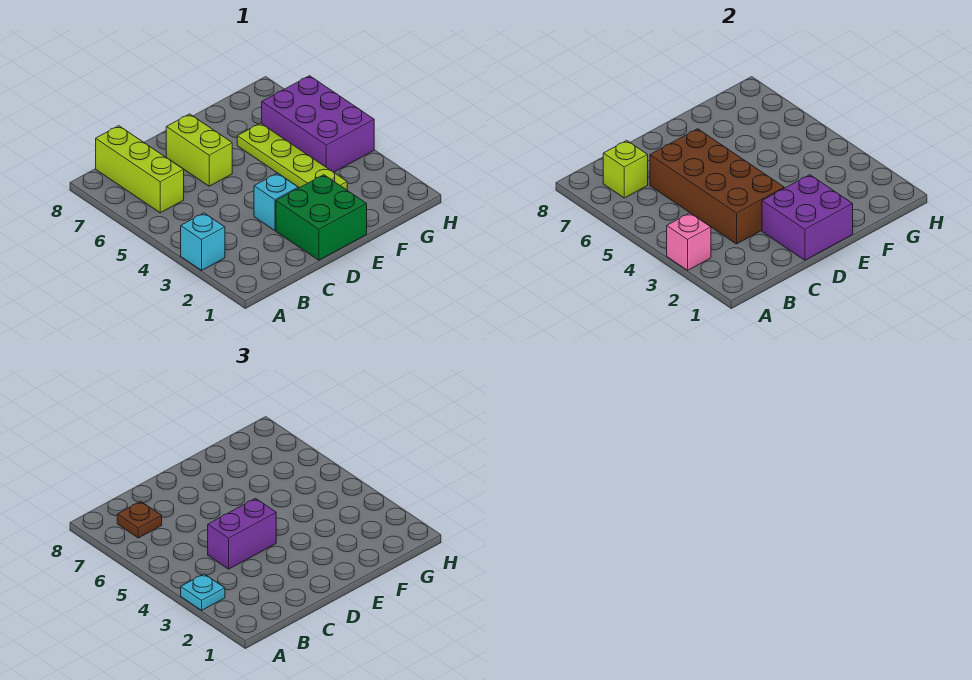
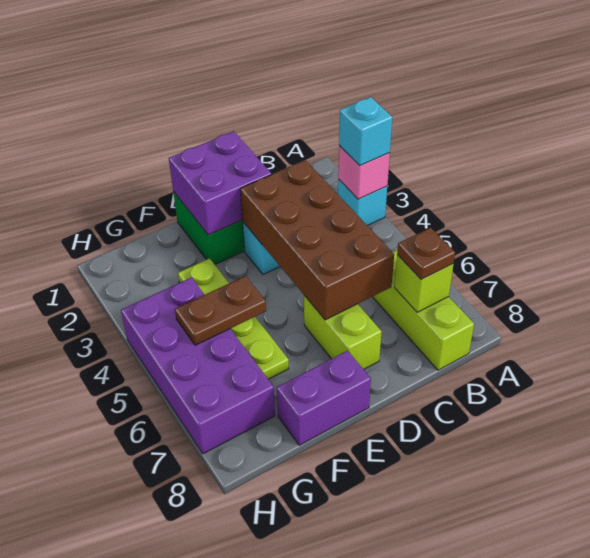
cyan plate A3 level 3 -> cyan brick A3 level 3
purple brick C4:D4 level 3 -> purple brick E8:F8 level 1
none -> brown plate F5:G5 level 2
purple brick G4:H6 level 1 -> purple brick G4:H7 level 1

